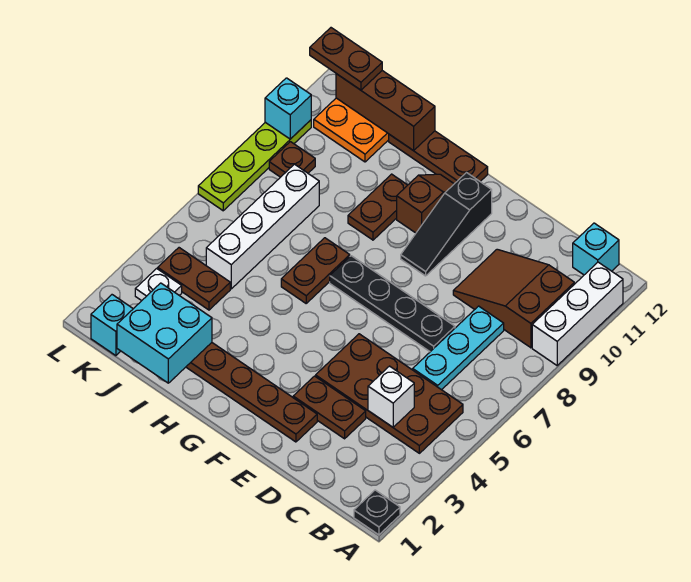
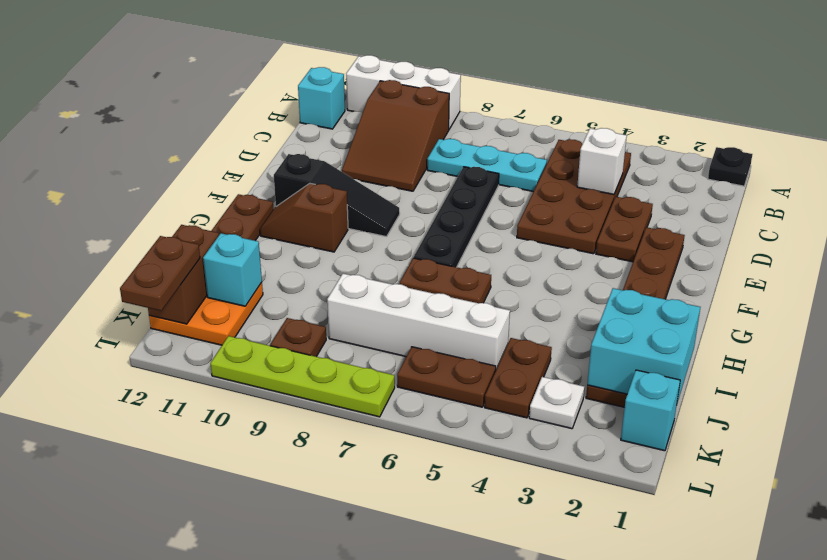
brown plate H9:H10 level 1 -> brown plate K5:K6 level 1
brown brick I12:K12 level 2 -> brown brick J12:K12 level 2
cyan brick L10 level 2 -> cyan brick J11 level 2

